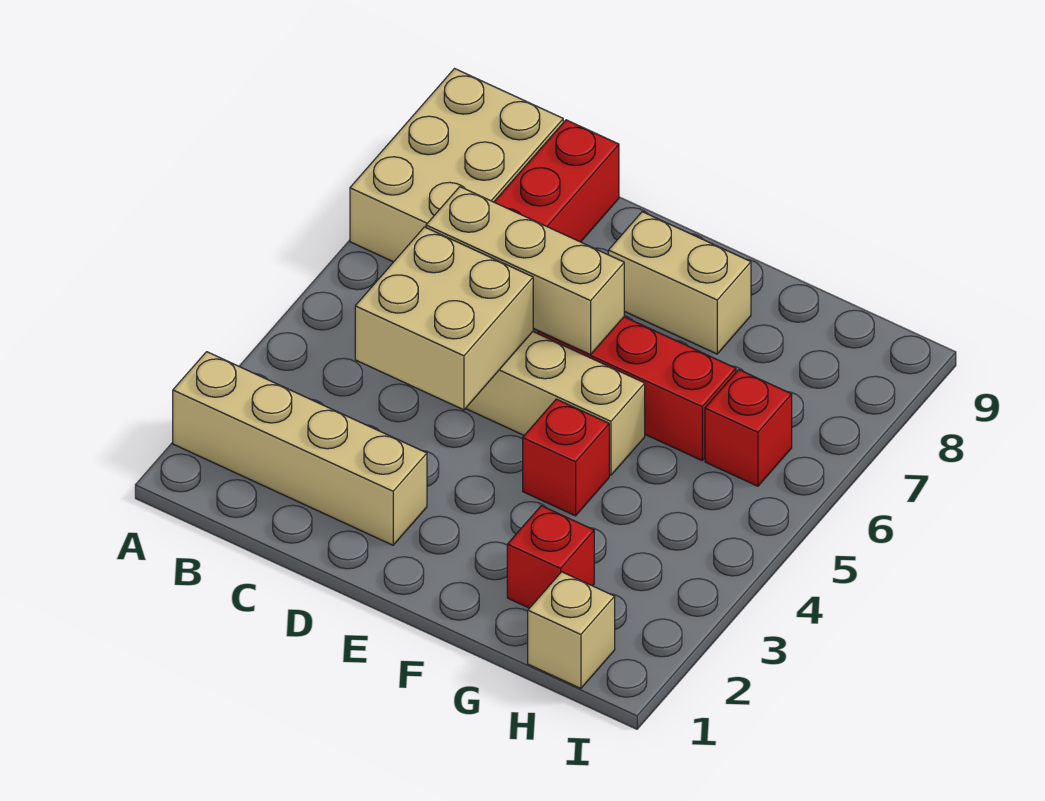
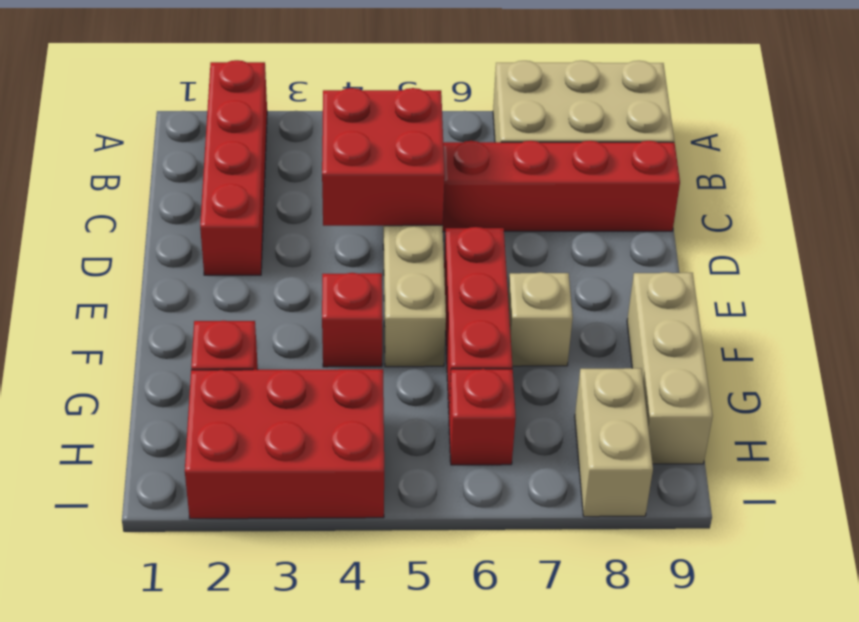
tan brick A2:D2 level 1 -> red brick A2:D2 level 1
tan brick C4:D5 level 2 -> red brick C4:D5 level 2
tan brick C6:E6 level 2 -> tan brick F9:H9 level 1
tan brick E8:F8 level 1 -> tan brick H8:I8 level 1
tan brick H1 level 1 -> tan brick F7 level 1
none -> red brick H2:I4 level 1

